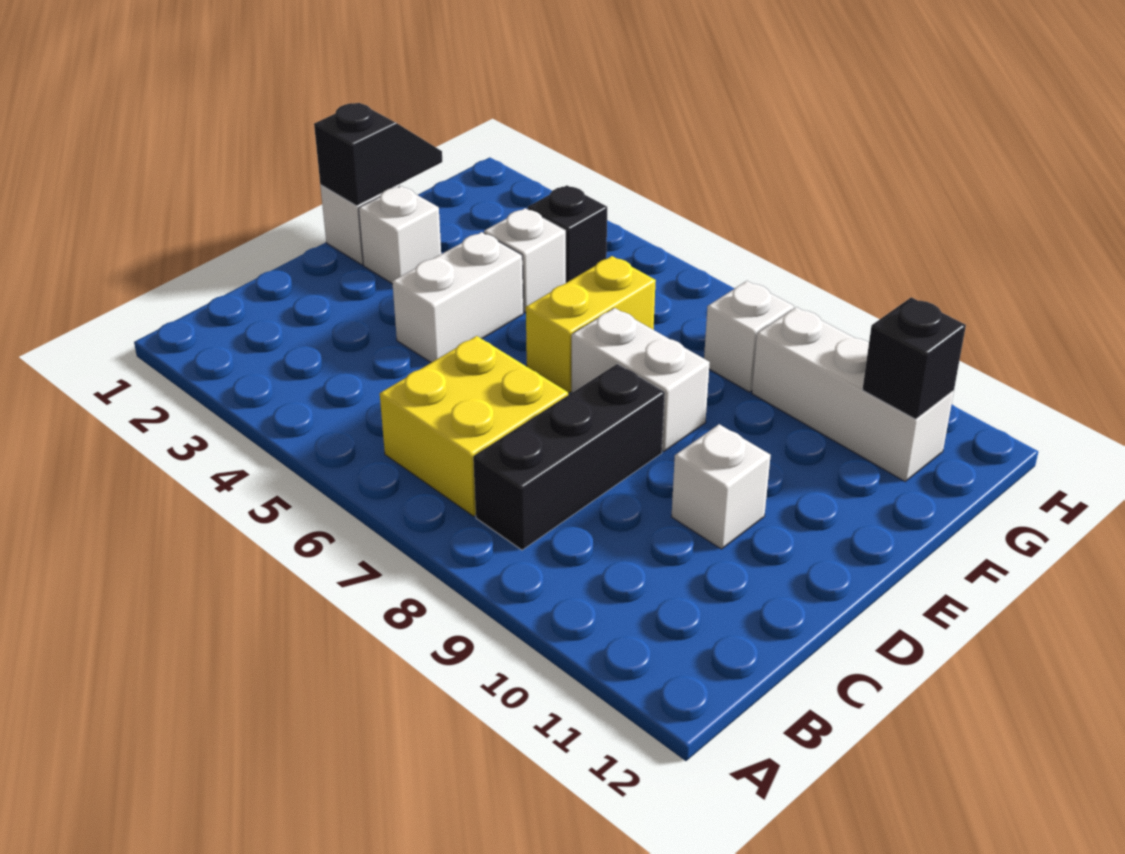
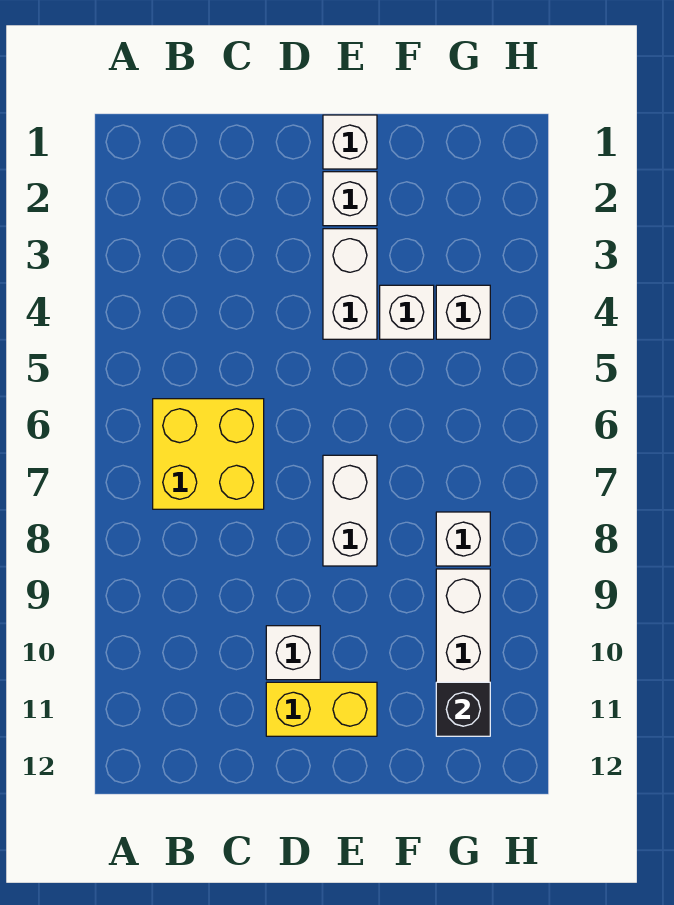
black brick B8:D8 level 1 -> none
white brick D4:E4 level 1 -> white brick E3:E4 level 1
black slope E1:F1 level 2 top E -> none
yellow brick E6:F6 level 1 -> yellow brick D11:E11 level 1
black brick G4 level 1 -> white brick G4 level 1

